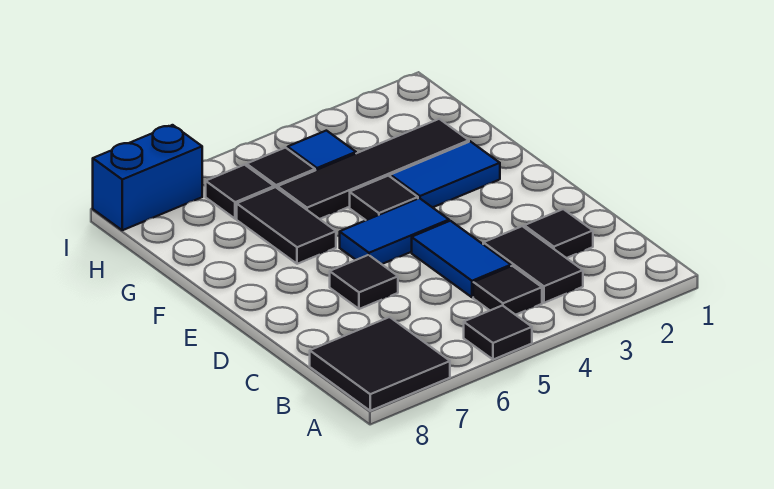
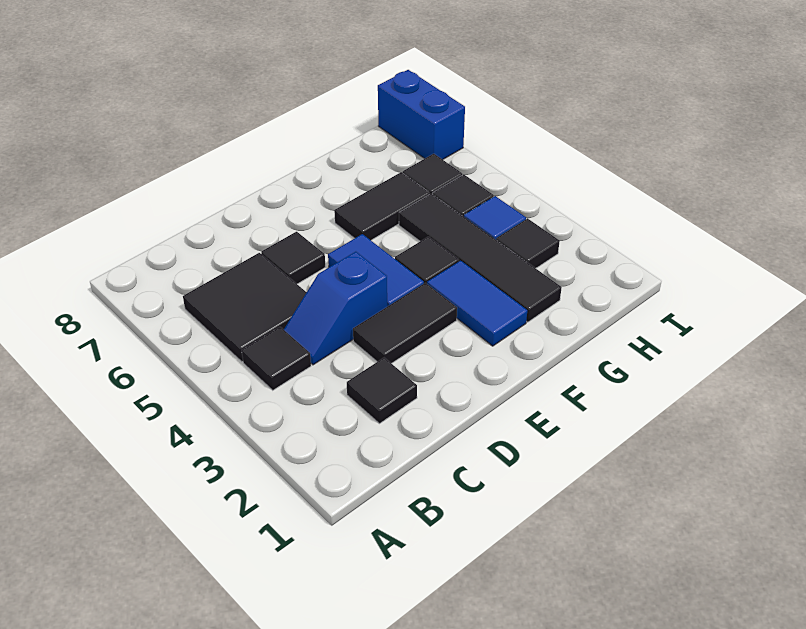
black tile A5 level 1 -> black tile H3 level 1
black tile A7:B8 level 1 -> black tile B5:C6 level 1
black tile B3:C3 level 1 -> black tile D3:E3 level 1
blue tile C4:D4 level 1 -> blue slope C4:D4 level 1 top D

